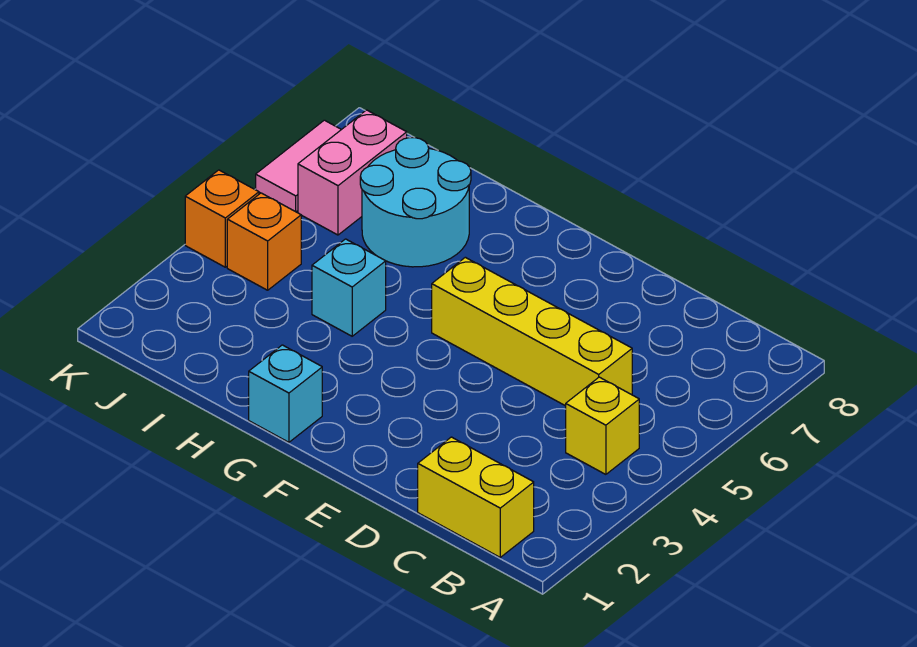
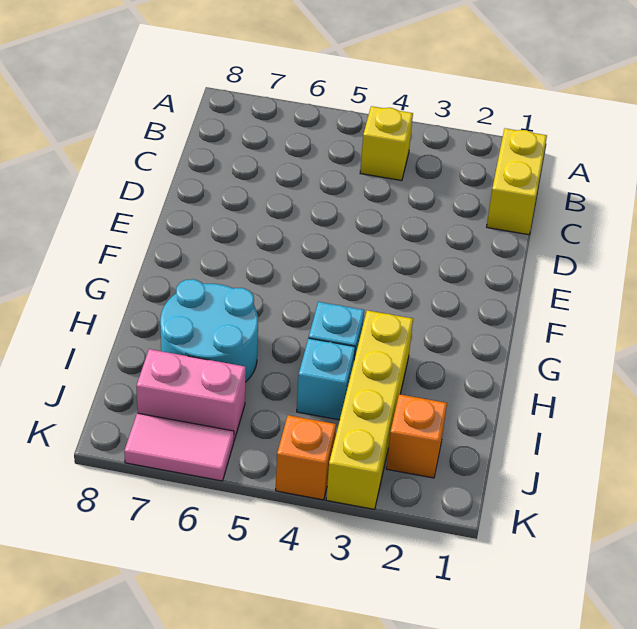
yellow brick C5:F5 level 1 -> yellow brick H3:K3 level 1
cyan brick G1 level 1 -> cyan brick I4 level 1
orange brick J4 level 1 -> orange brick J2 level 1

